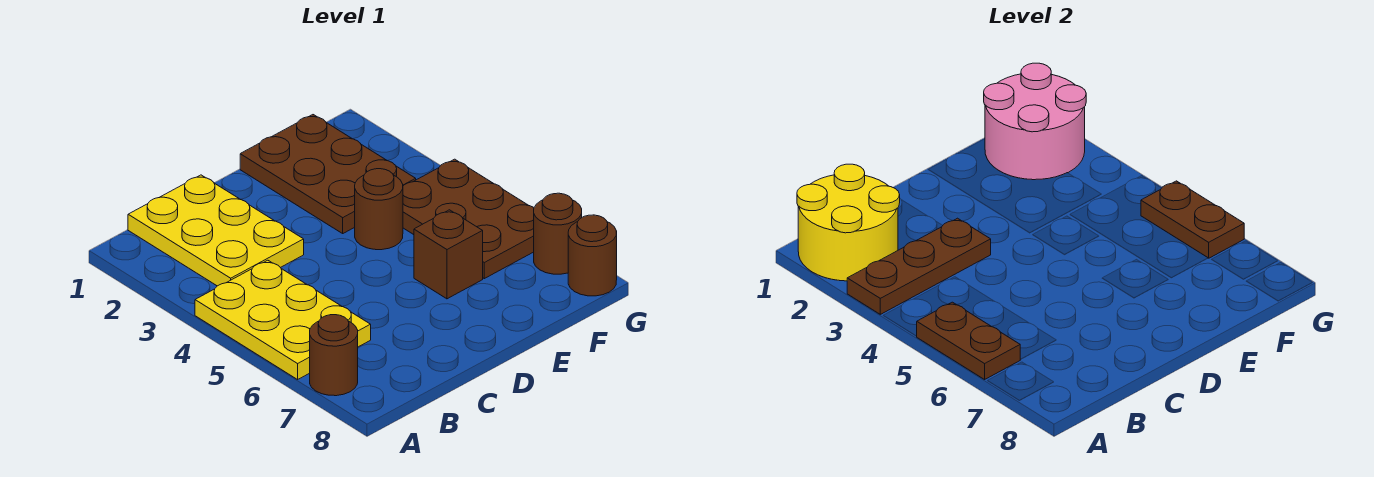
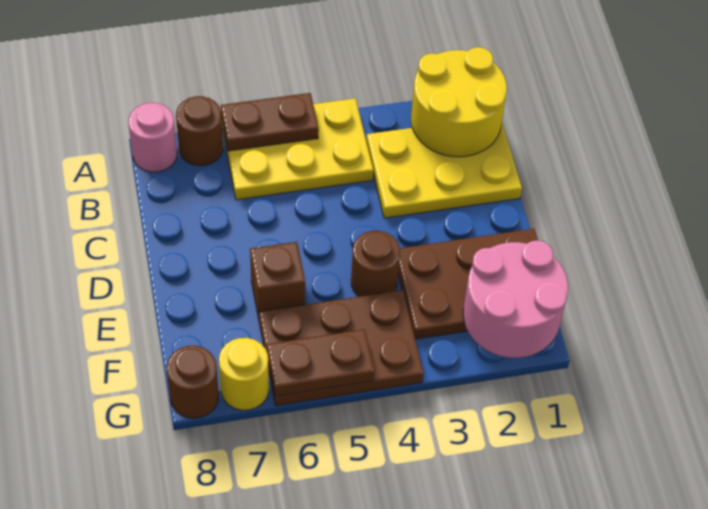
brown plate A3:C3 level 2 -> none
none -> pink round brick A8 level 1
brown round brick G7 level 1 -> yellow round brick G7 level 1

